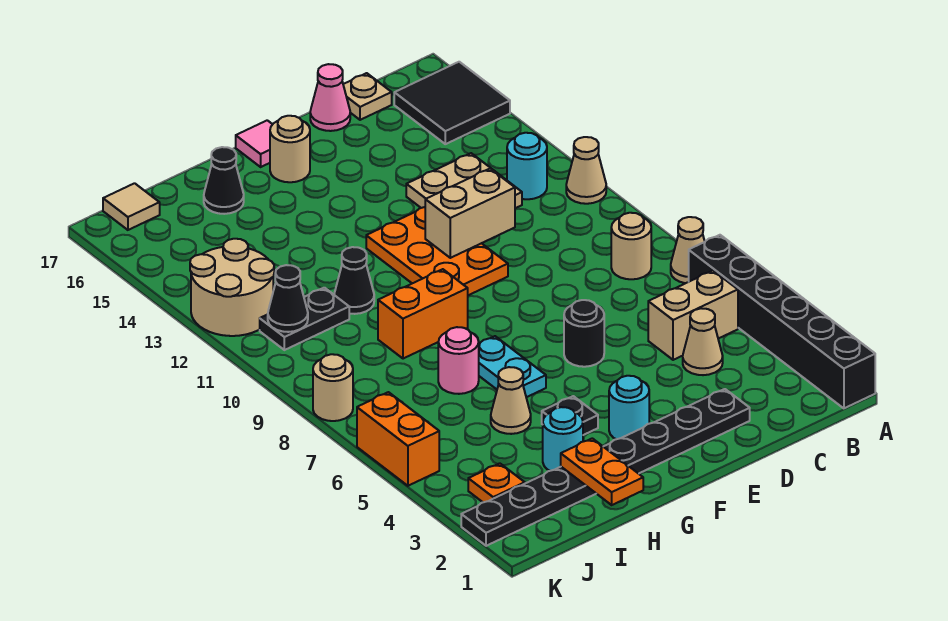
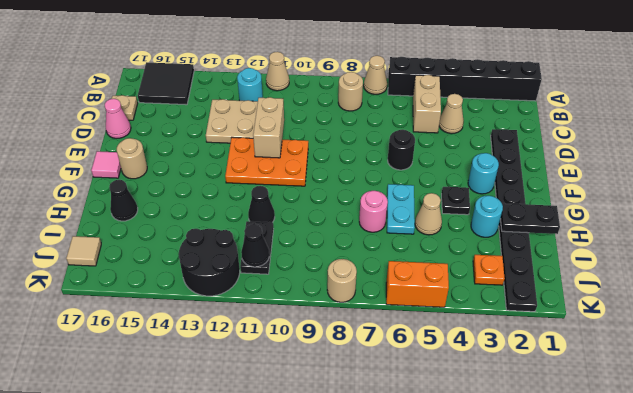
cyan plate G6:G7 level 1 -> cyan plate G6:H6 level 1
orange brick G9:H9 level 1 -> none
orange plate H1:H2 level 2 -> black plate H1:H2 level 2
tan round brick J12:K13 level 1 -> black round brick J12:K13 level 1

